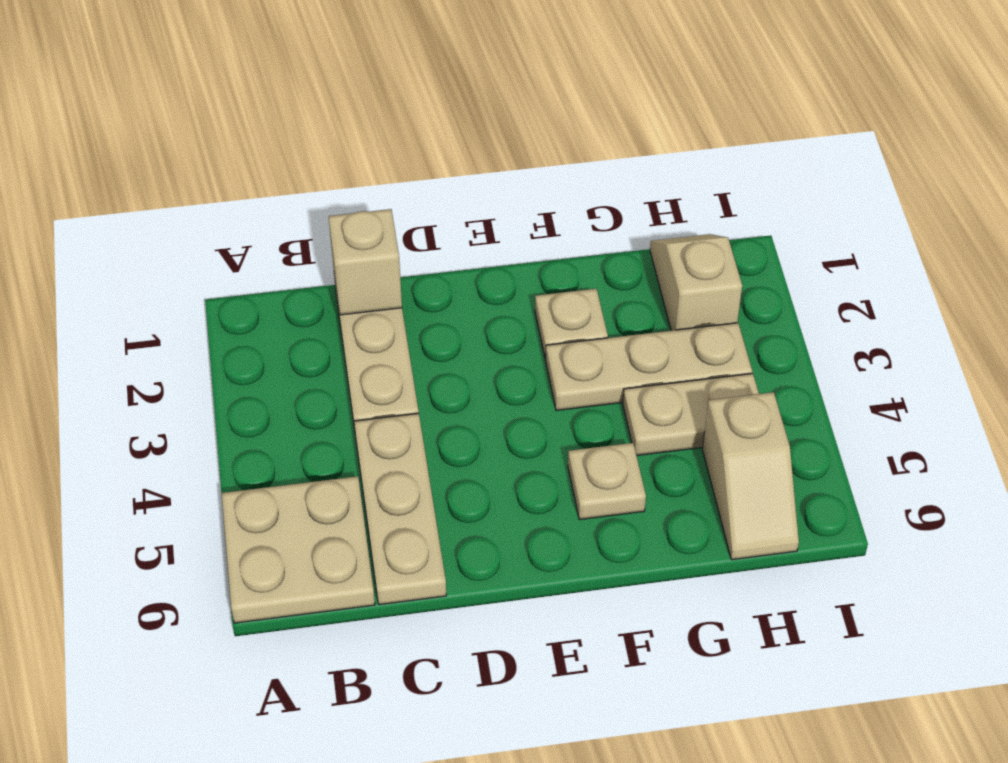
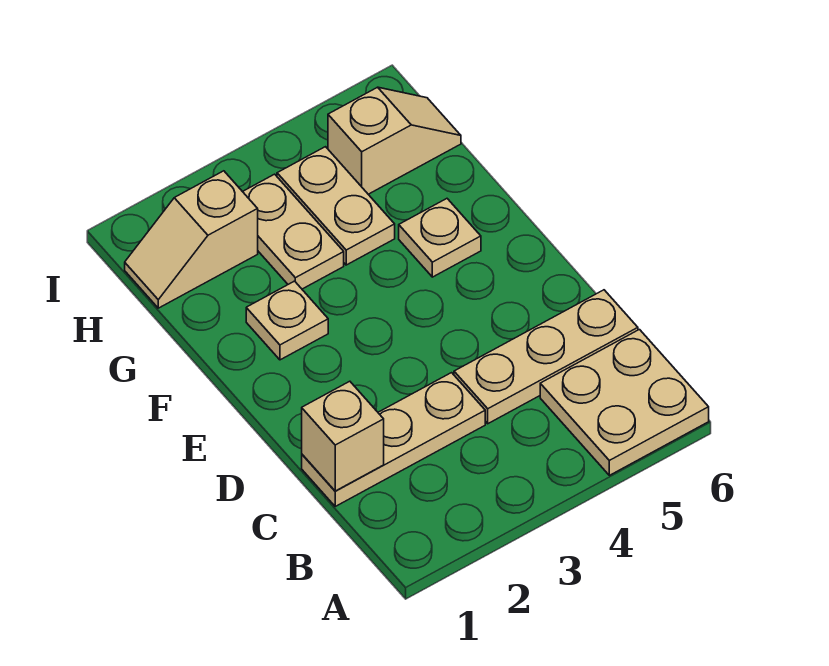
tan plate F3:H3 level 1 -> tan plate G3:H3 level 1

